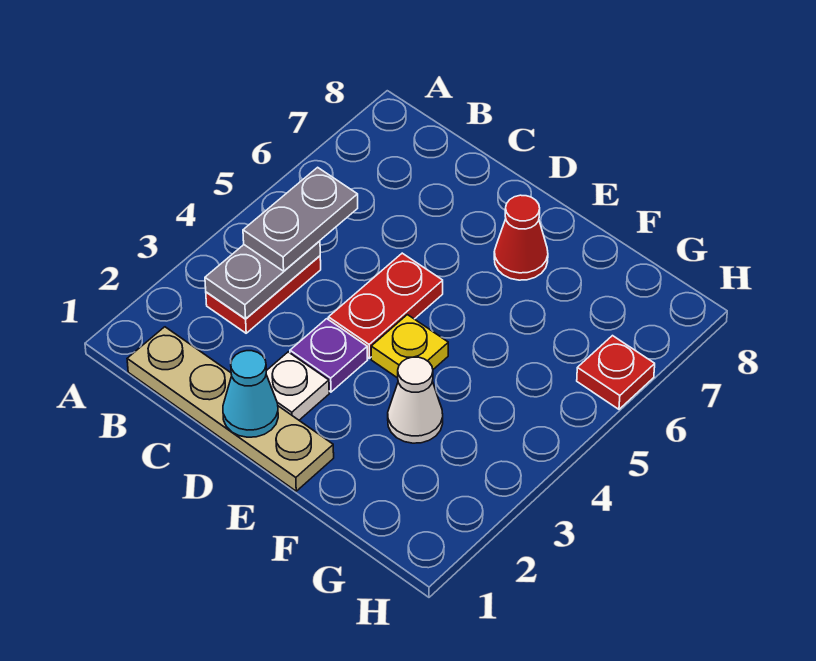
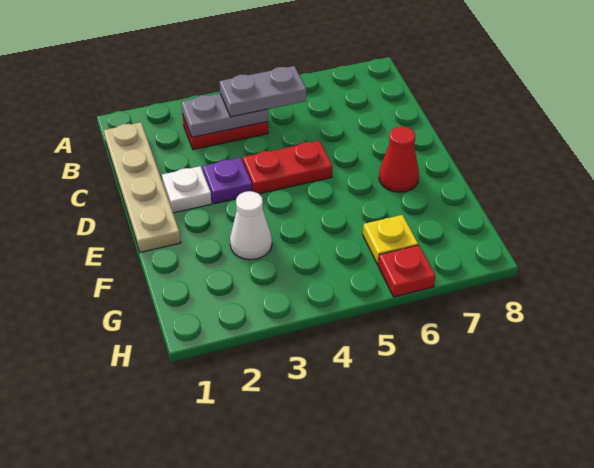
cyan cone D1 level 2 -> none
yellow plate E4 level 1 -> yellow plate G6 level 1

